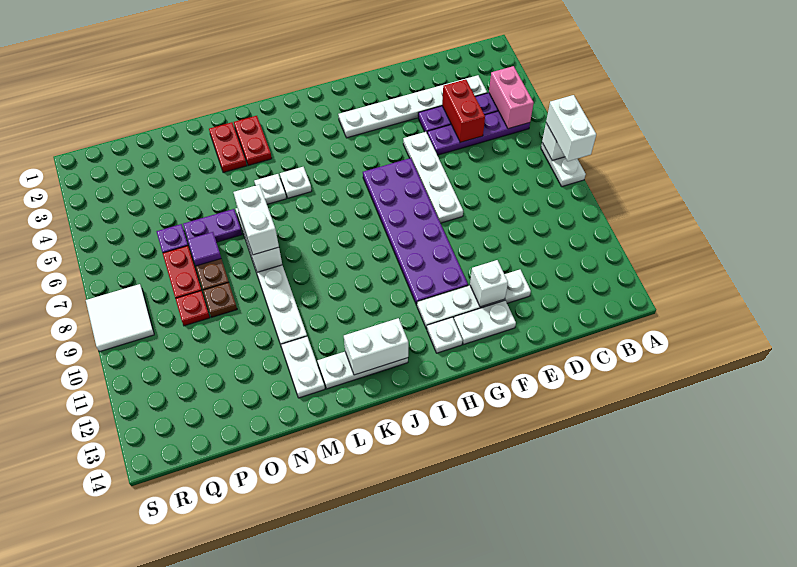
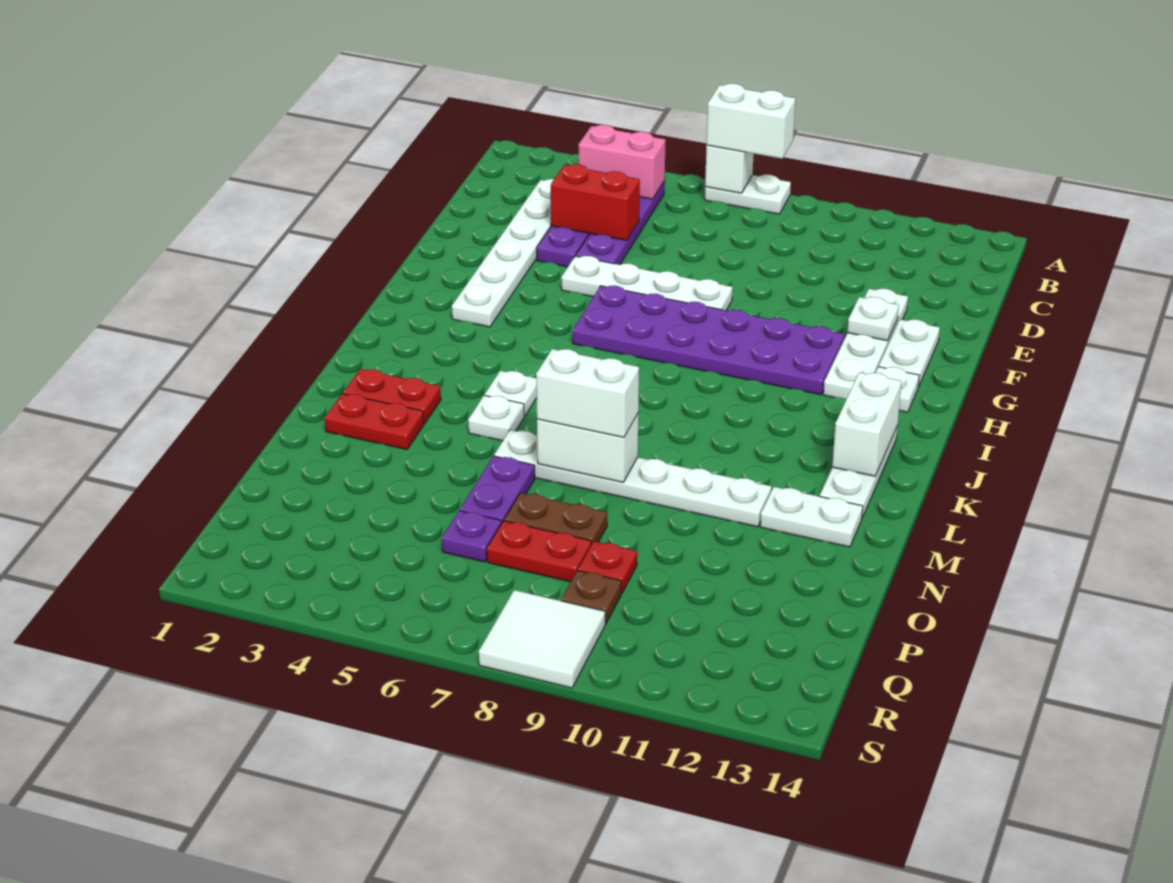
white brick F12 level 2 -> white plate F12 level 2
purple tile O7 level 2 -> none
brown plate O9 level 1 -> brown plate Q9 level 1

